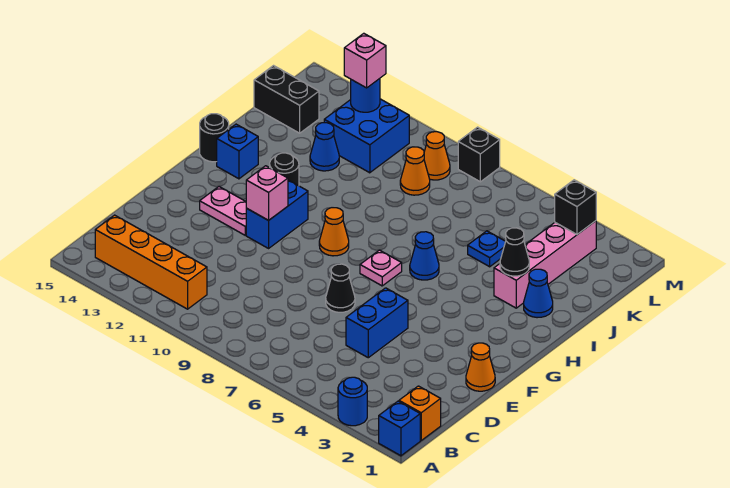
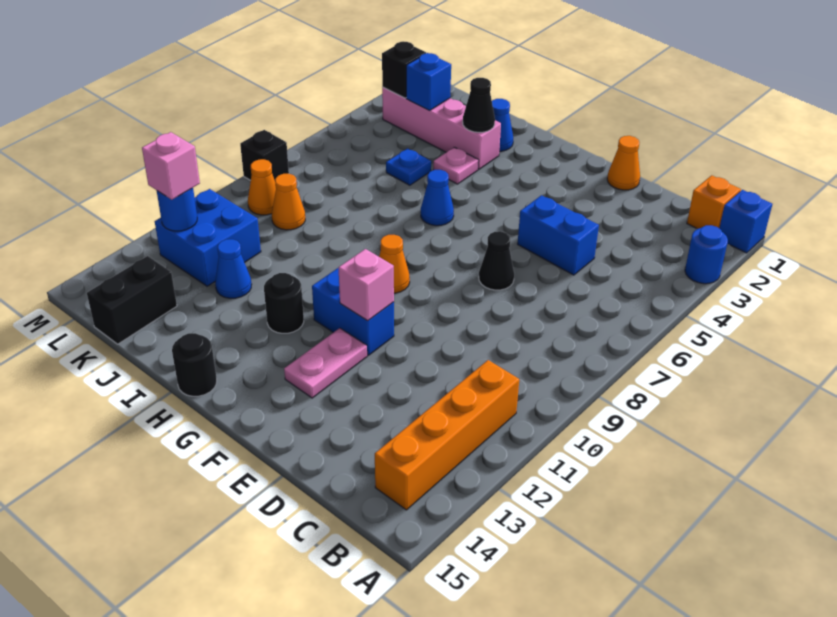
pink plate G7 level 1 -> pink plate I4 level 1
blue brick H14 level 1 -> blue brick K3 level 2

